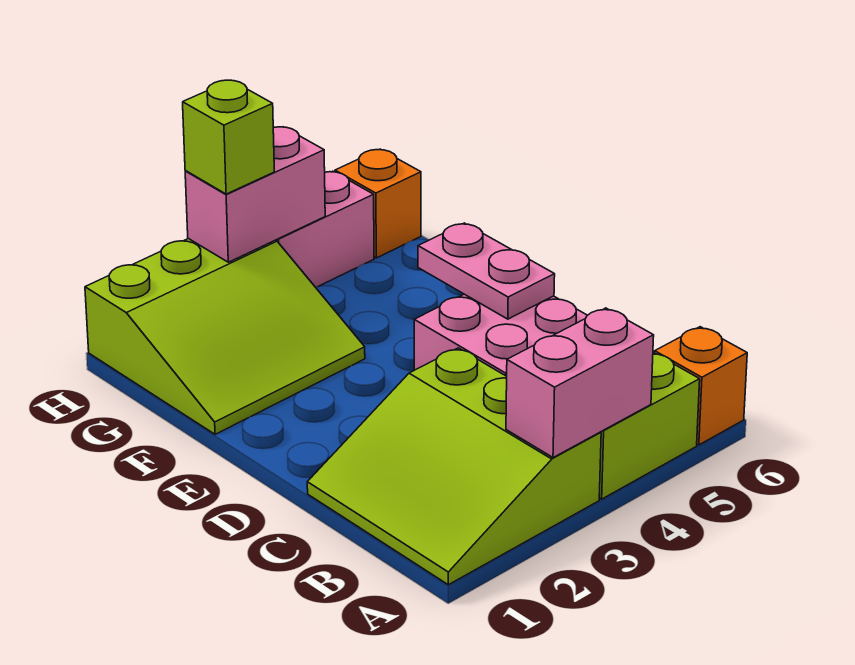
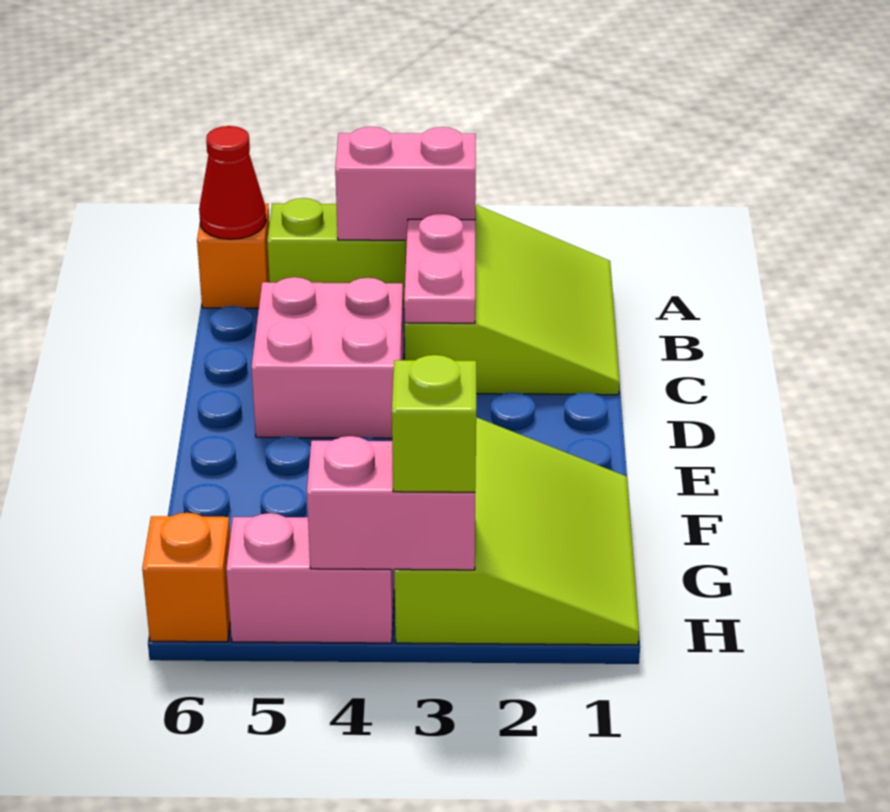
none -> red cone A6 level 2
pink plate D5:E5 level 2 -> pink plate B3:C3 level 2
lime slope F1:H3 level 1 top H -> lime slope F1:H3 level 1 top 3

